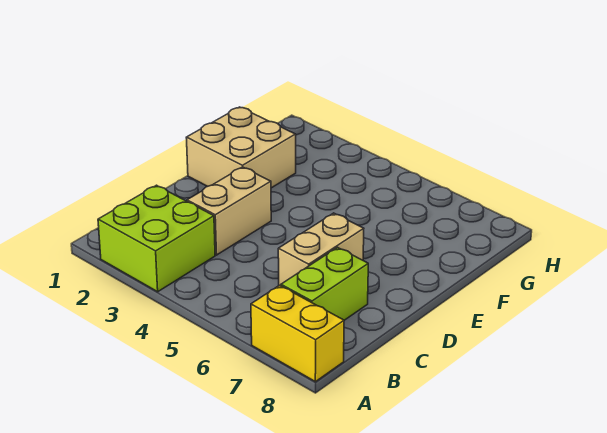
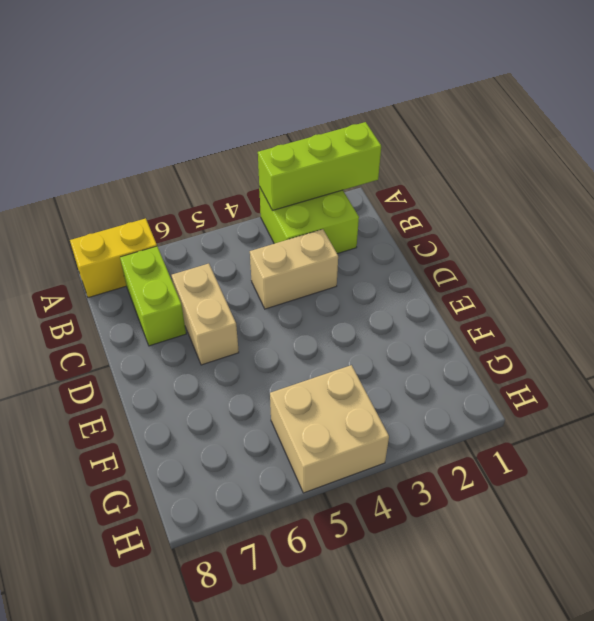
none -> lime brick A1:A3 level 2
tan brick C3:D3 level 1 -> tan brick C3:C4 level 1
tan brick E1:F2 level 1 -> tan brick G4:H5 level 1

